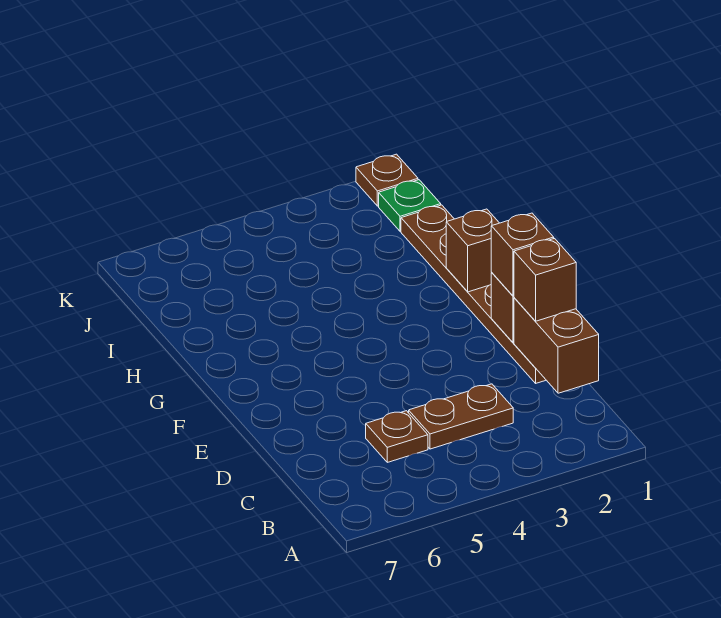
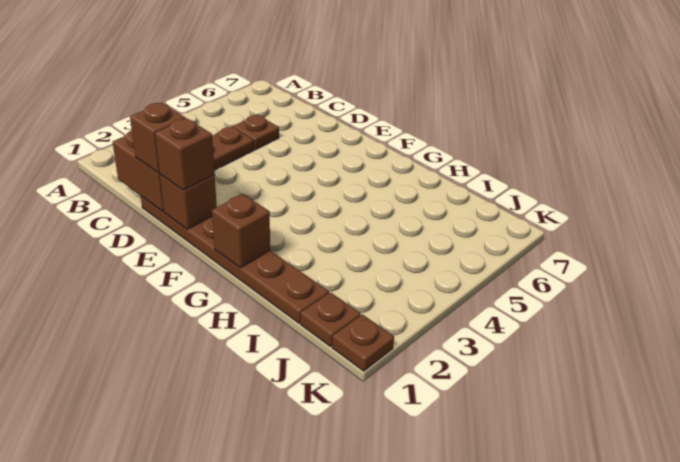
green plate J1 level 1 -> brown plate J1 level 1

